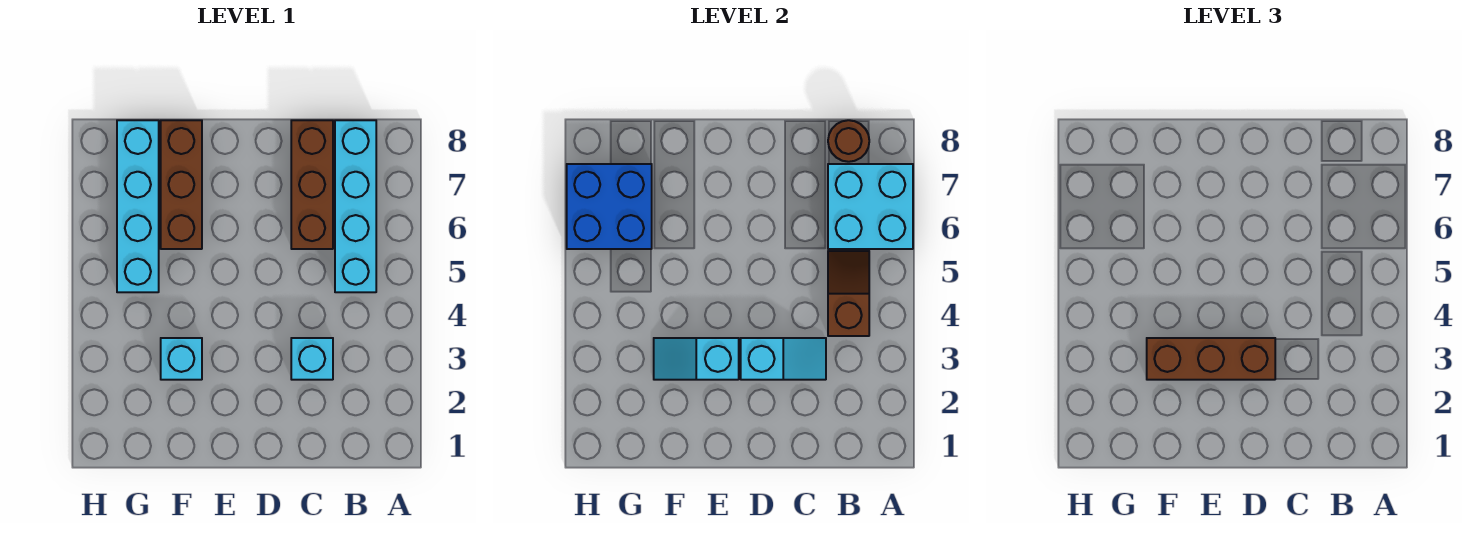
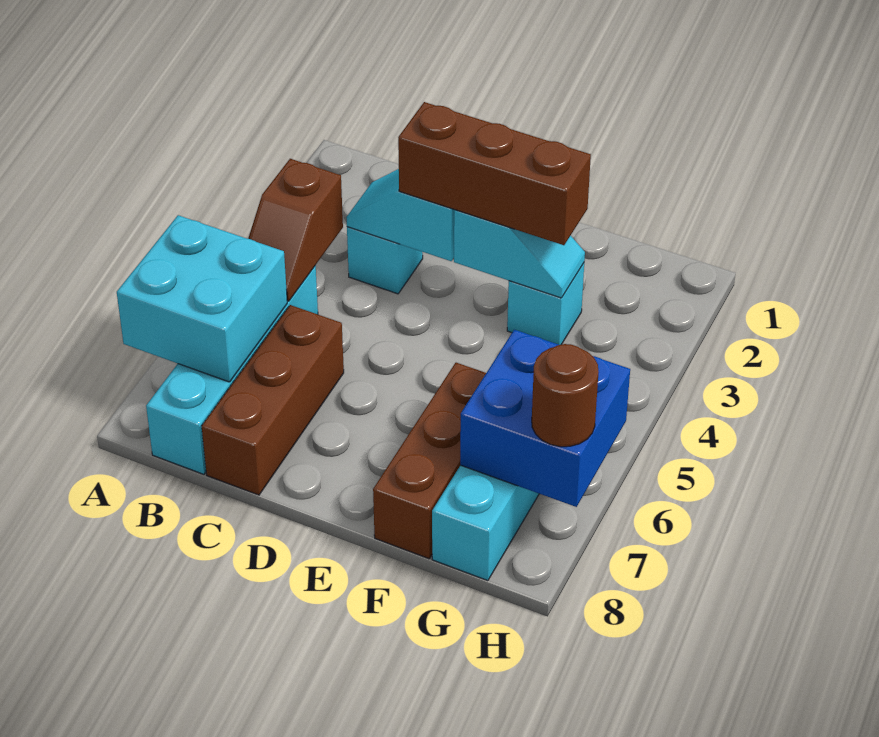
brown round brick B8 level 2 -> brown round brick H7 level 3

